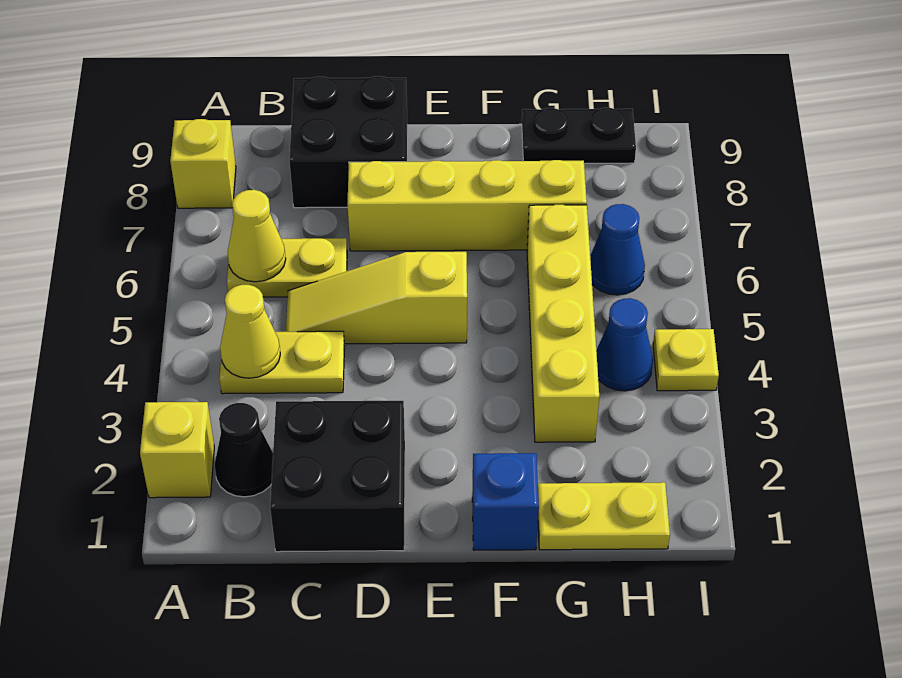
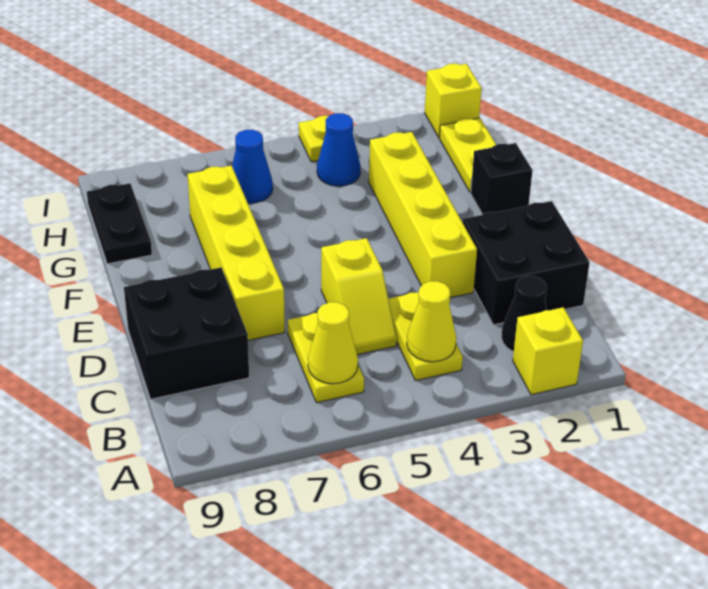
yellow brick A8 level 1 -> yellow brick I1 level 1
yellow slope C5:E5 level 1 top E -> yellow slope C5:D5 level 1 top D
blue brick F1 level 1 -> black brick F1 level 1
yellow brick G3:G6 level 1 -> yellow brick D3:G3 level 1

